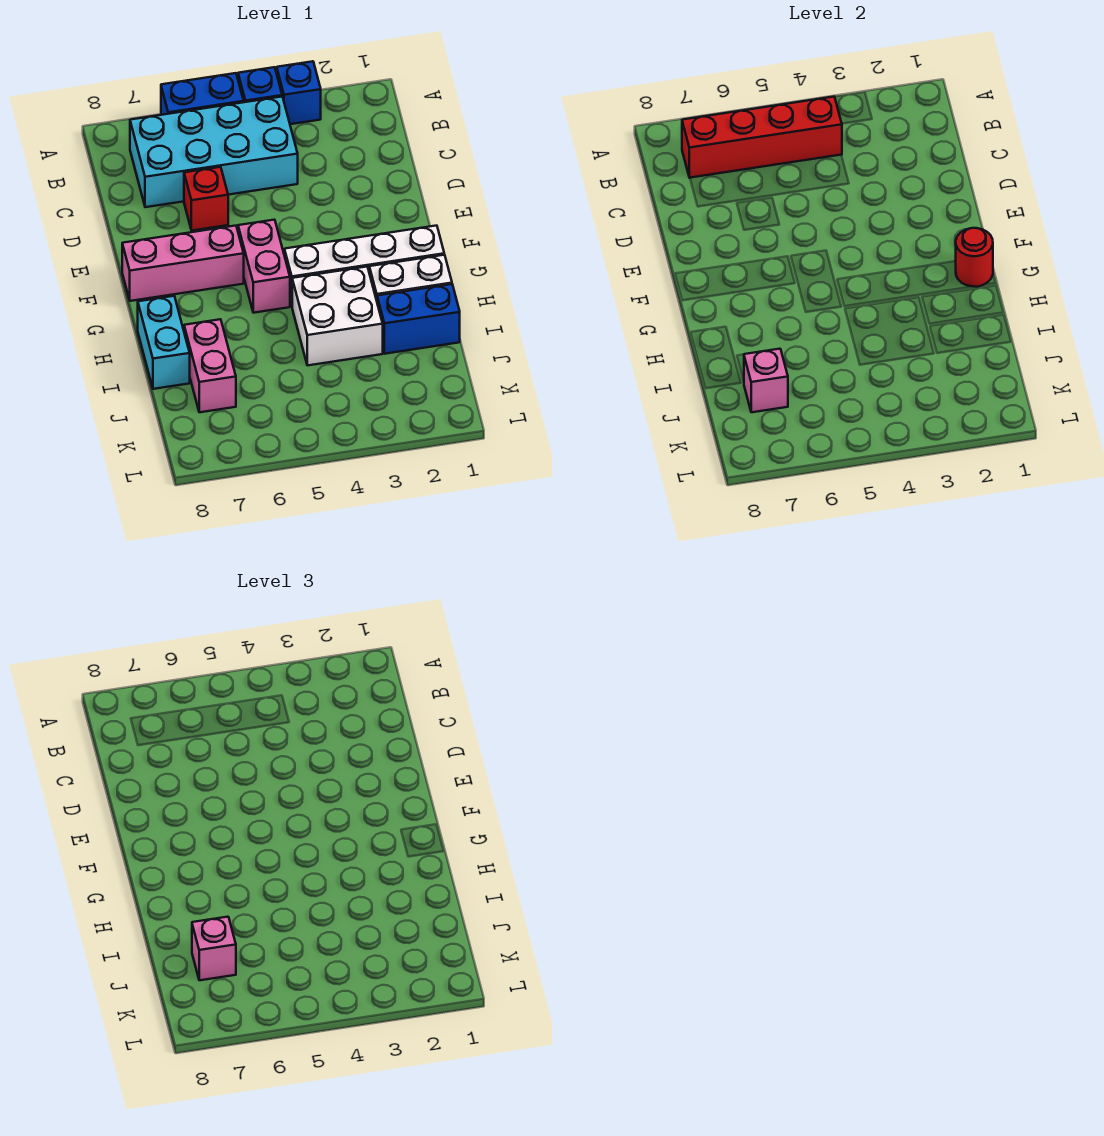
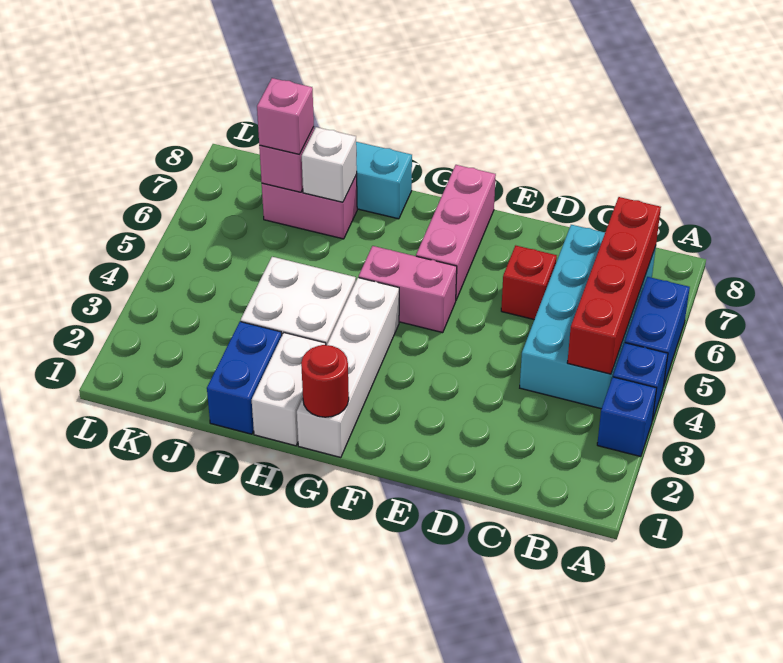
none -> white brick I7 level 2

